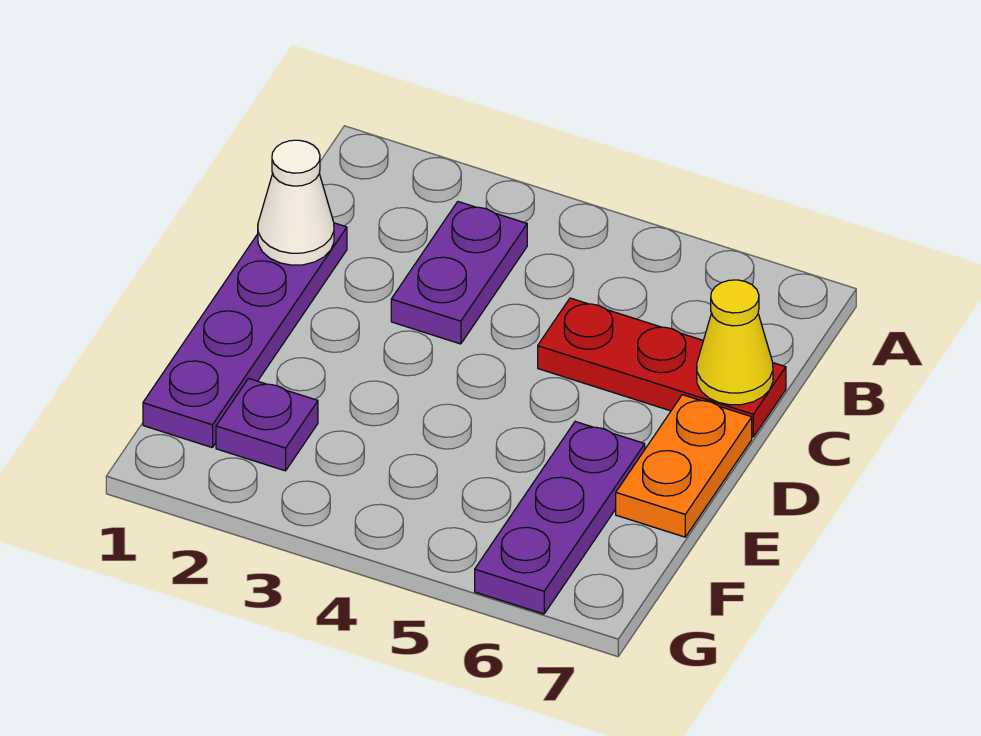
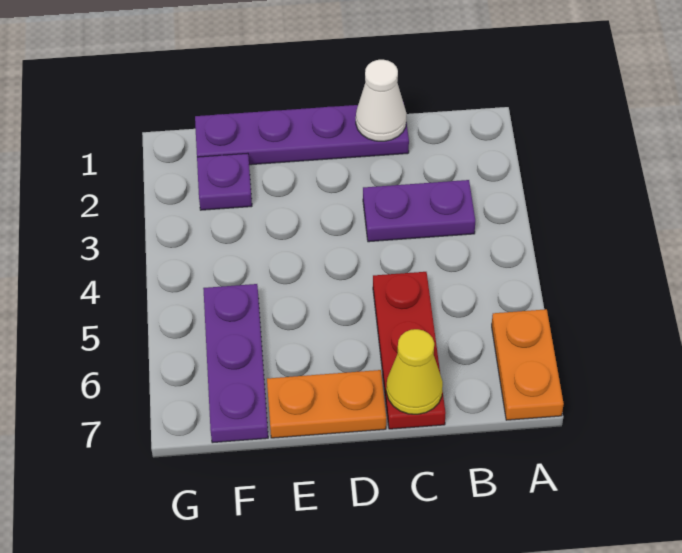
none -> orange plate A6:A7 level 1
purple plate E6:G6 level 1 -> purple plate F5:F7 level 1

